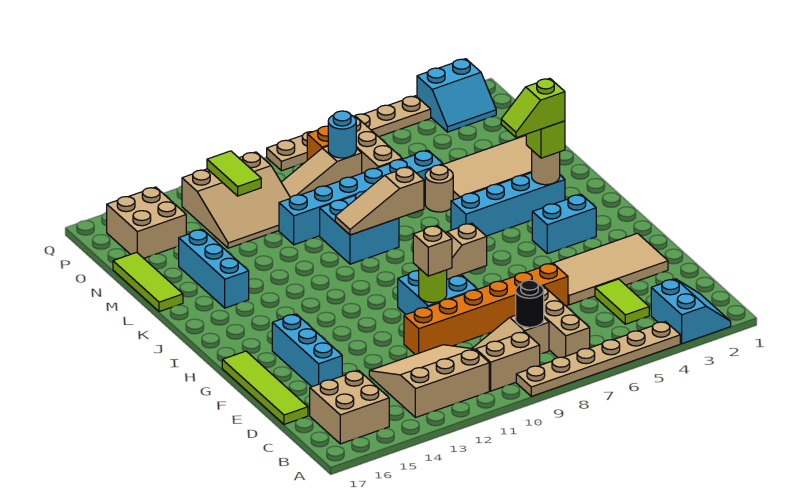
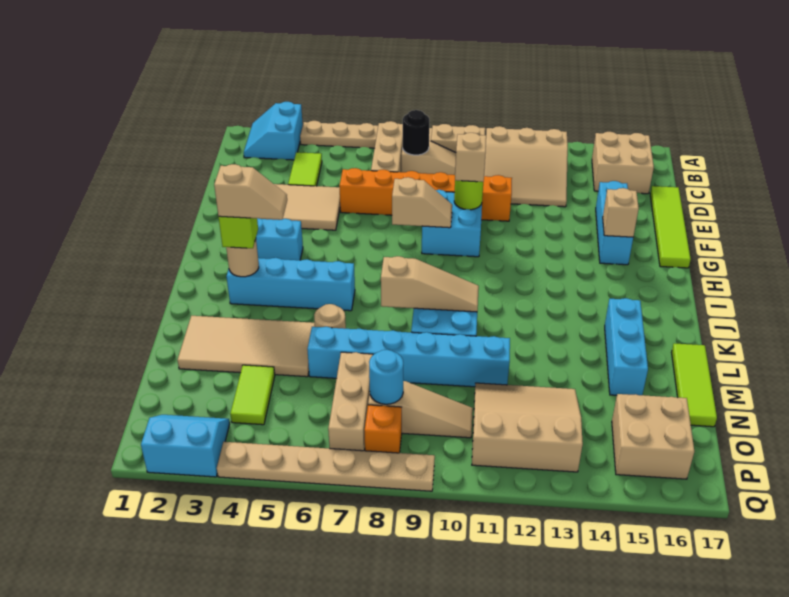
none -> tan brick G15 level 2
lime slope J3:J4 level 4 top 3 -> tan slope J3:J4 level 4 top 3
lime tile O12:P12 level 2 -> lime tile N4:O4 level 1

